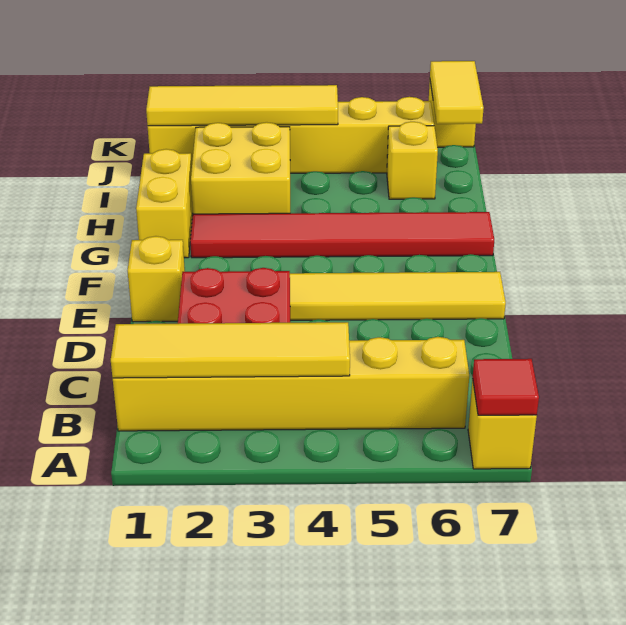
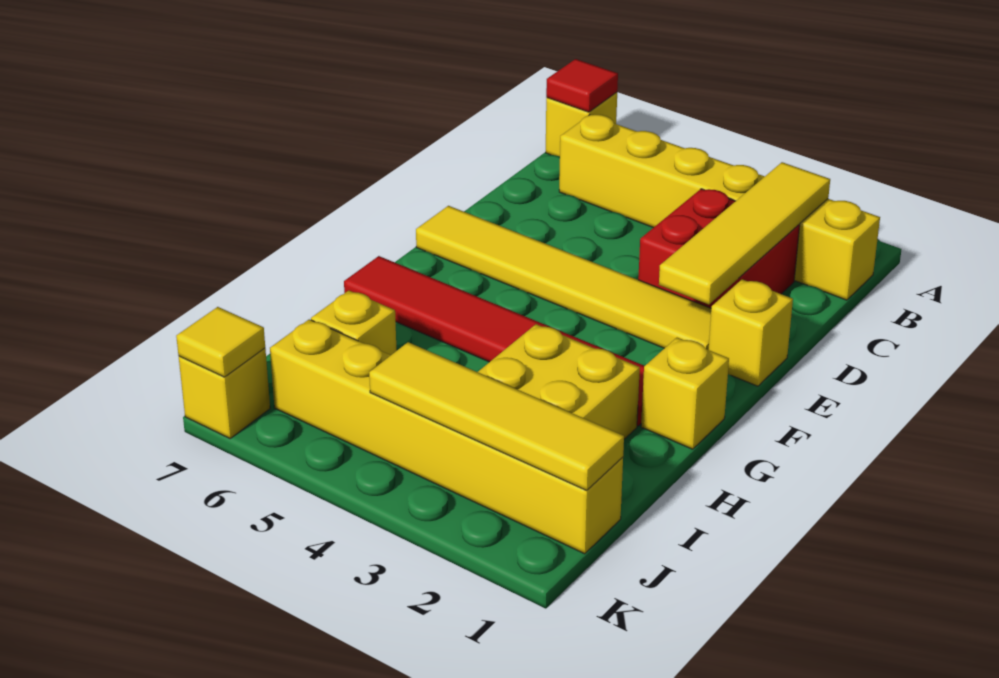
yellow tile B1:B4 level 2 -> yellow tile B2:E2 level 2
yellow brick G1:H1 level 1 -> yellow brick G1 level 1
yellow tile J7:K7 level 2 -> yellow tile K7 level 2

